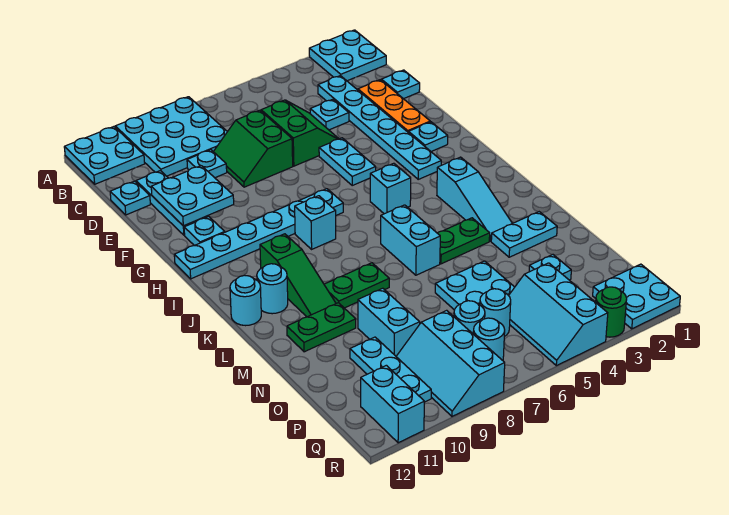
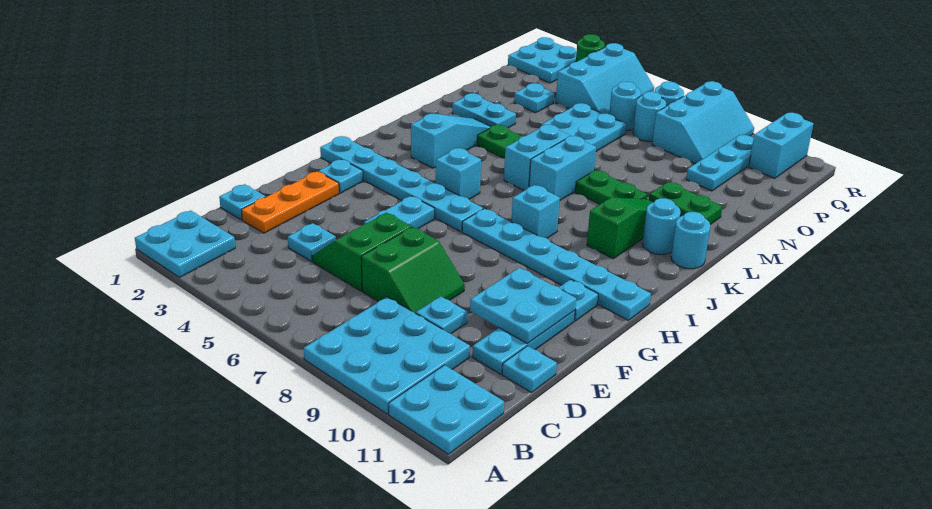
cyan plate C3:H3 level 1 -> cyan plate H1:H6 level 1
cyan brick N9:O9 level 1 -> cyan brick K7:L7 level 1

